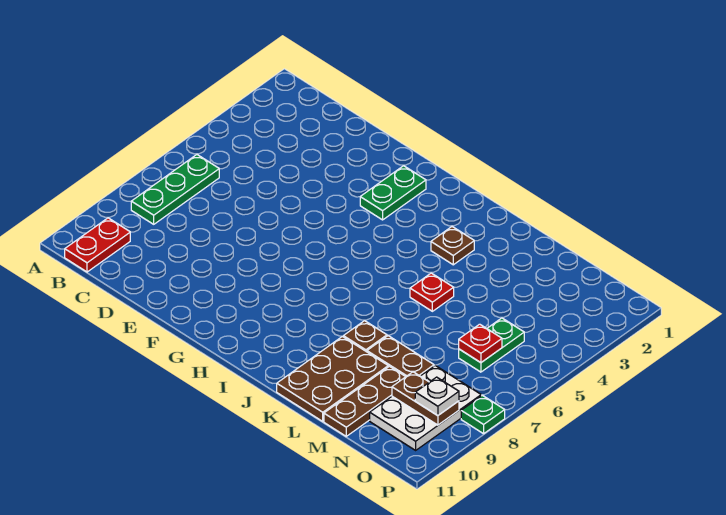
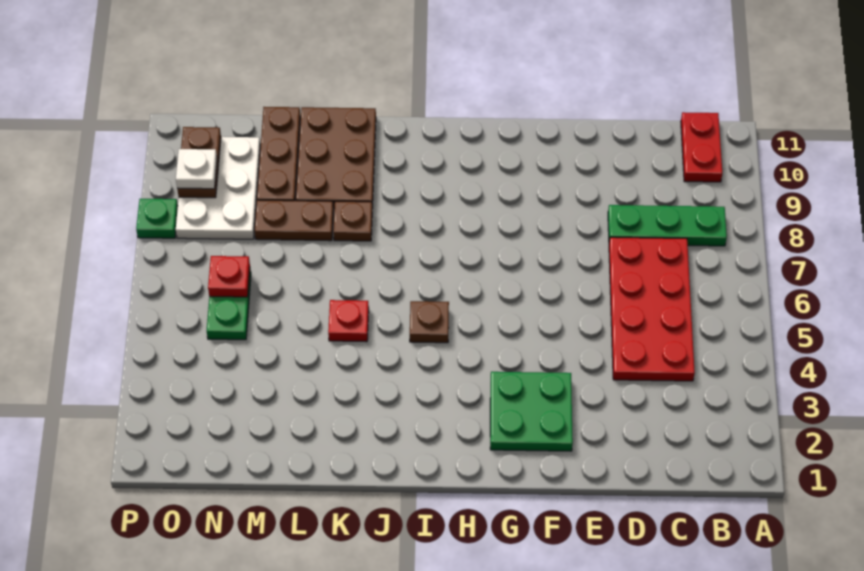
green plate B6:B8 level 1 -> green plate B8:D8 level 1
none -> red plate C4:D7 level 1
green plate G2:G3 level 1 -> green plate F2:G3 level 1
brown plate J3 level 1 -> brown plate I5 level 1
brown plate N9:O9 level 2 -> brown plate O9:O10 level 2

